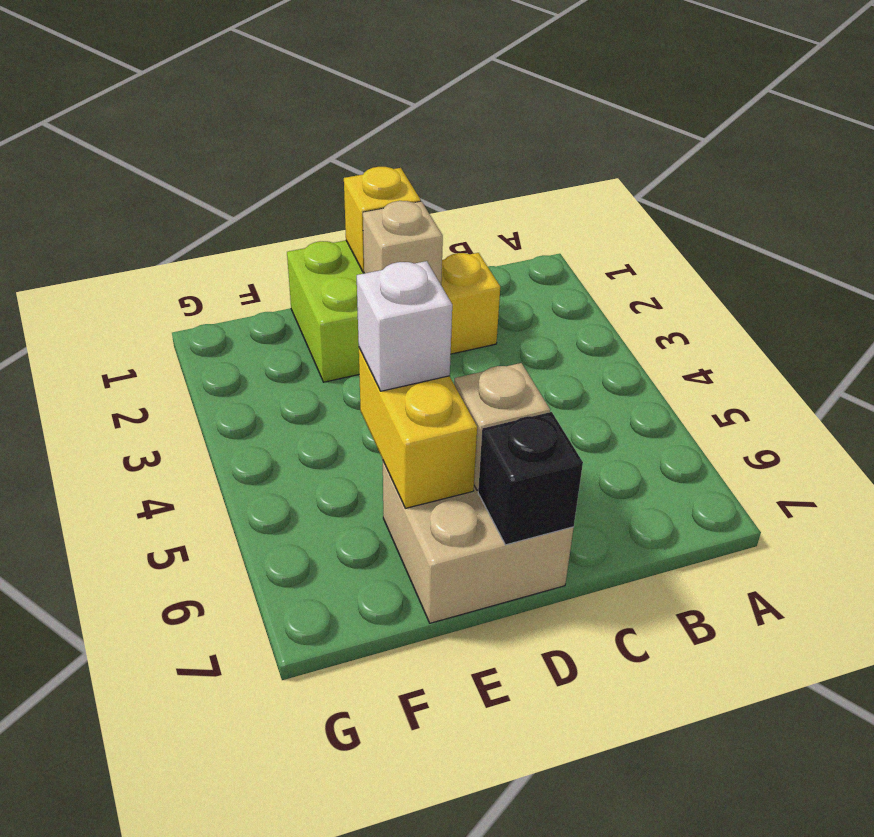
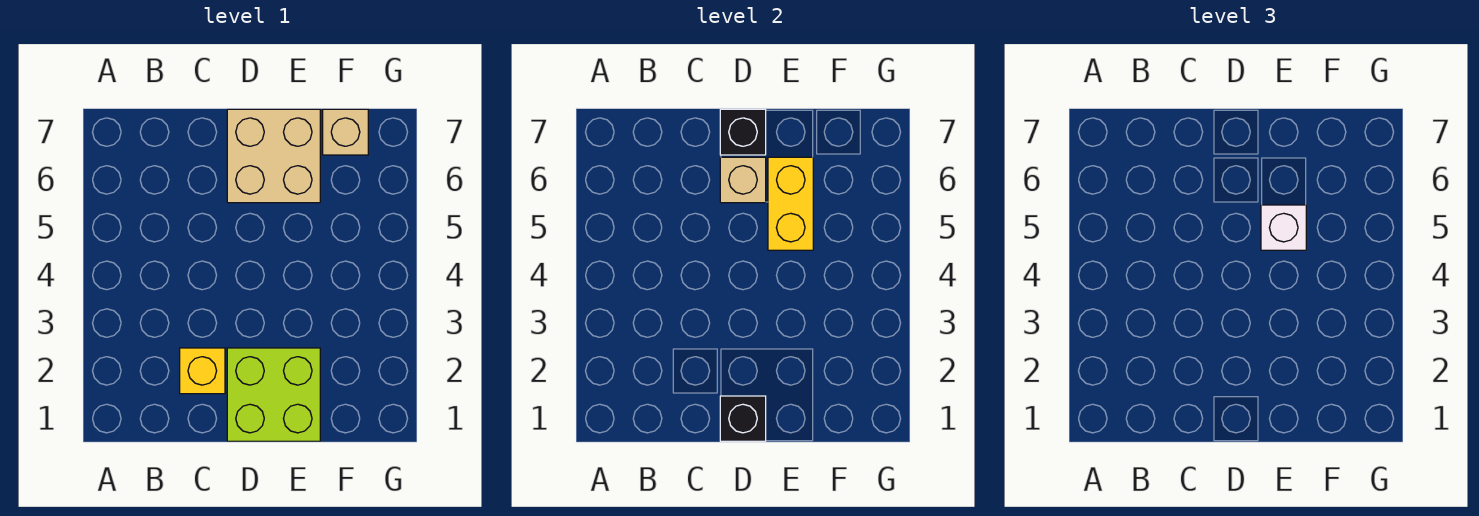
yellow brick D1 level 2 -> black brick D1 level 2
tan brick D2 level 2 -> tan brick F7 level 1

